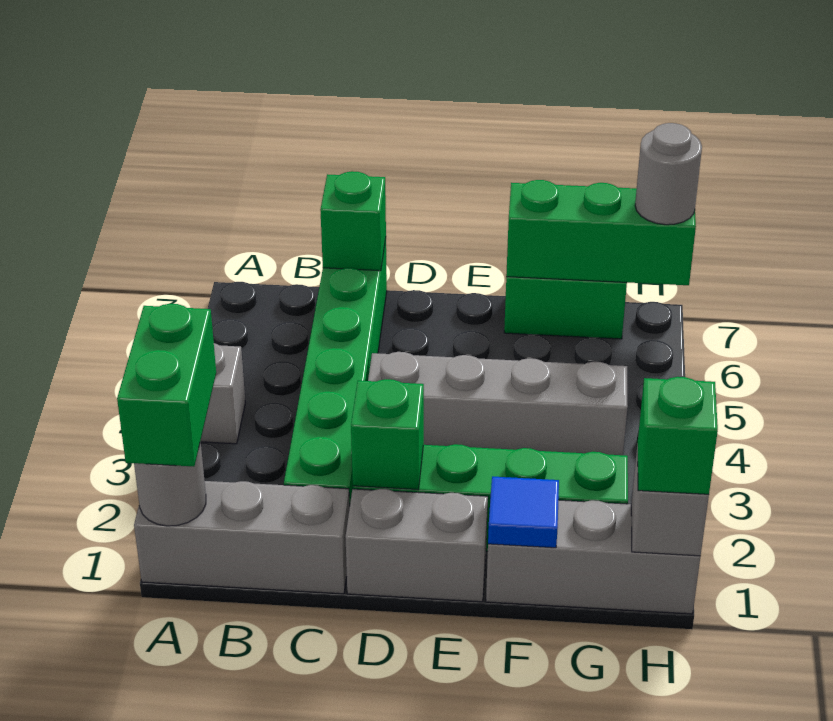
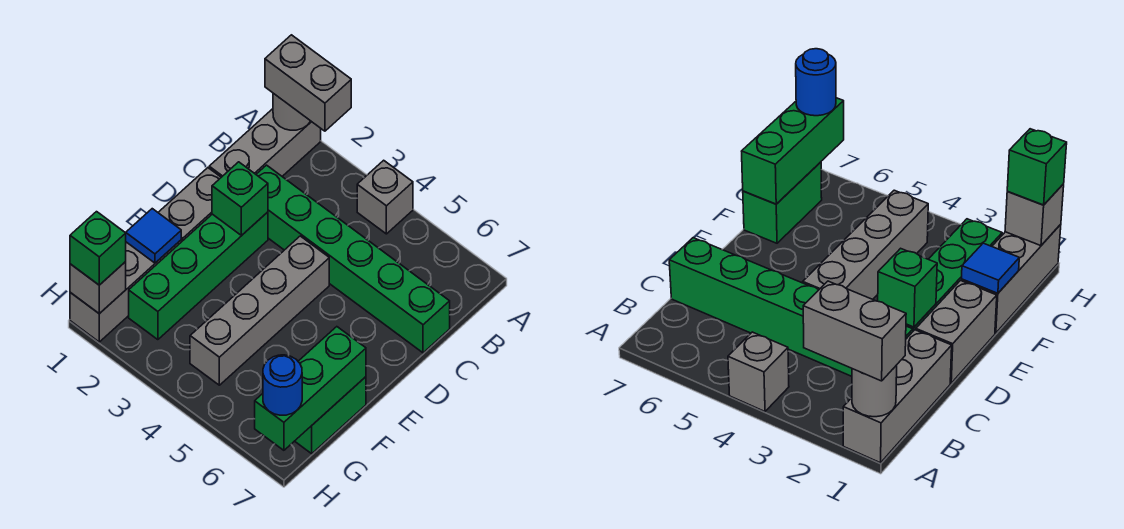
green brick A1:A2 level 3 -> grey brick A1:A2 level 3
green brick C7 level 2 -> none
grey round brick H7 level 3 -> blue round brick H7 level 3

